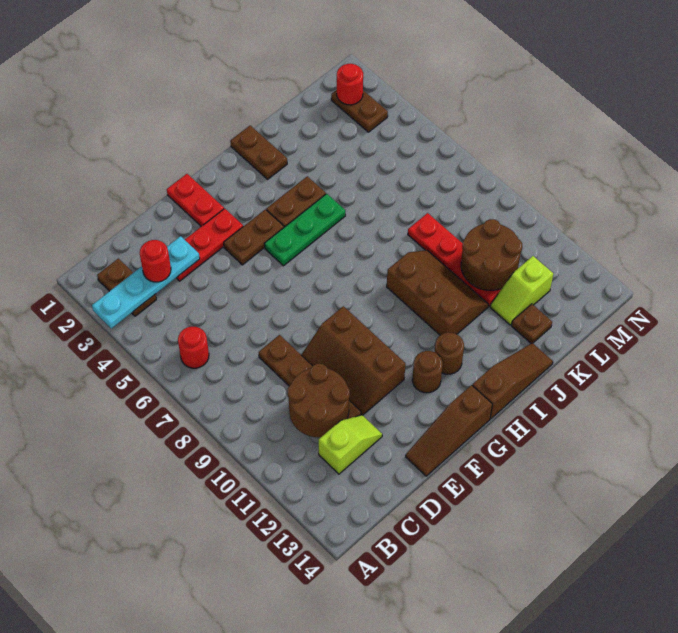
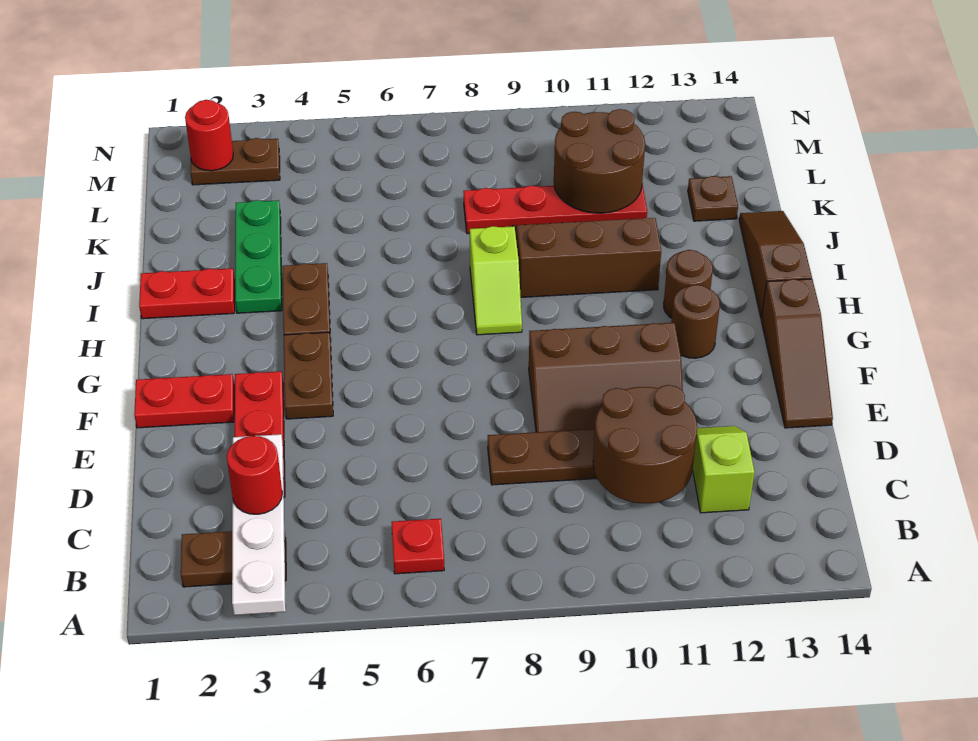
cyan plate A3:D3 level 2 -> white plate A3:D3 level 2
red round brick B6 level 1 -> red plate B6 level 1
green plate G5:I5 level 1 -> green plate I3:K3 level 1
brown plate I1:I2 level 1 -> red plate I1:I2 level 1
lime slope K12:L12 level 1 top L -> lime slope H8:I8 level 1 top I

